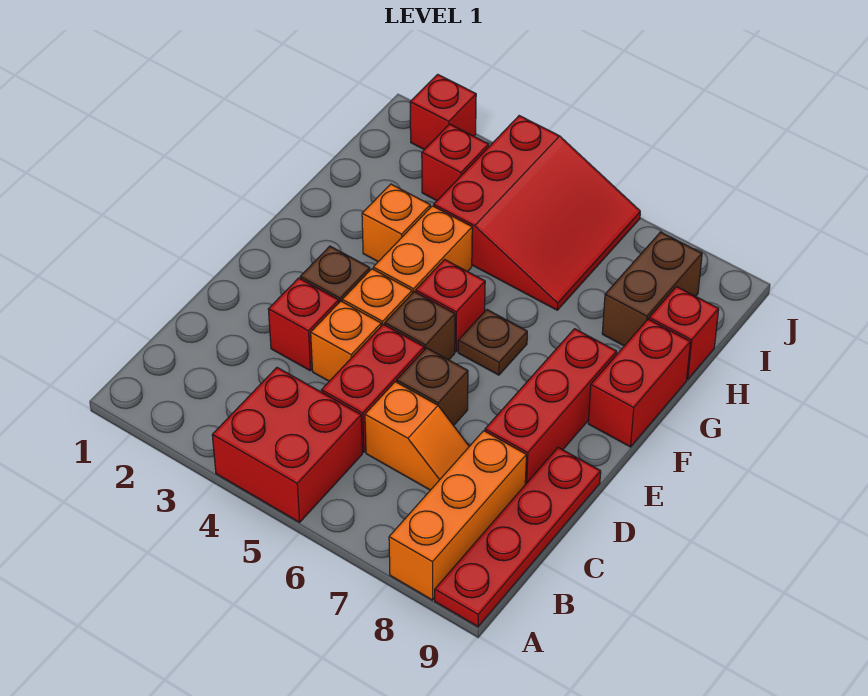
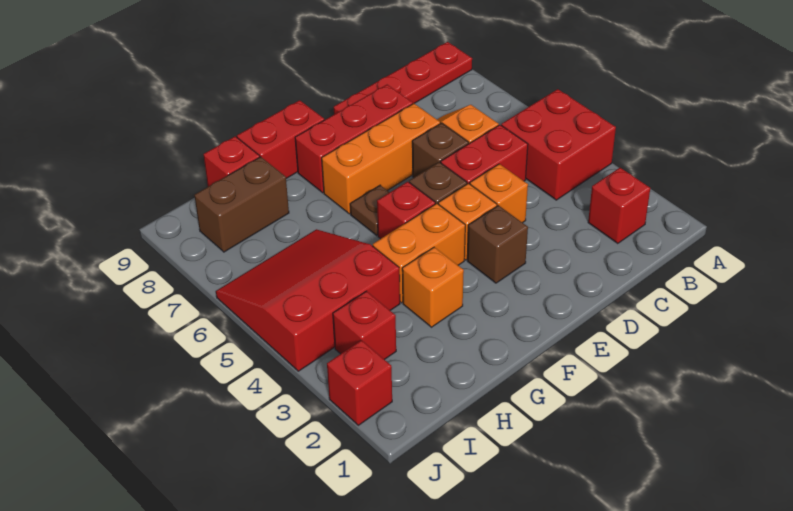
orange brick A8:C8 level 1 -> orange brick D7:F7 level 1
red brick D3 level 1 -> red brick B2 level 1

